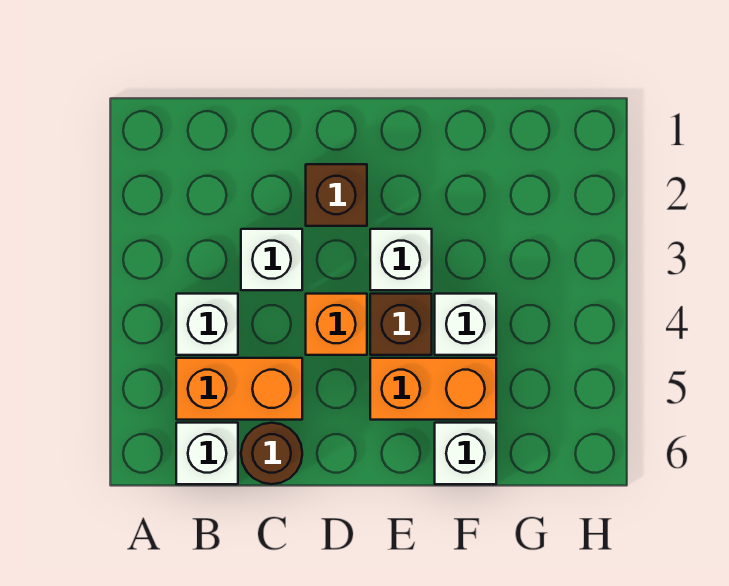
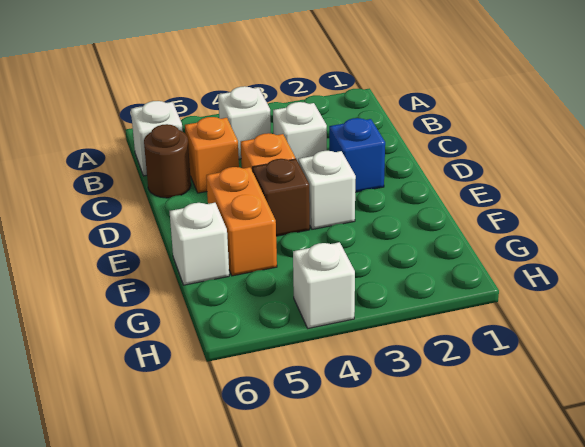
orange brick B5:C5 level 1 -> orange brick C5 level 1
brown brick D2 level 1 -> blue brick D2 level 1
white brick F4 level 1 -> white brick H4 level 1

